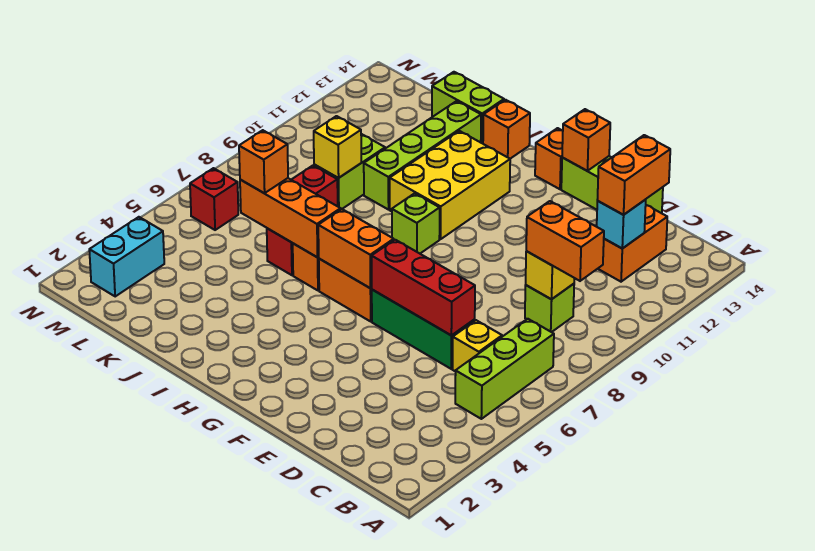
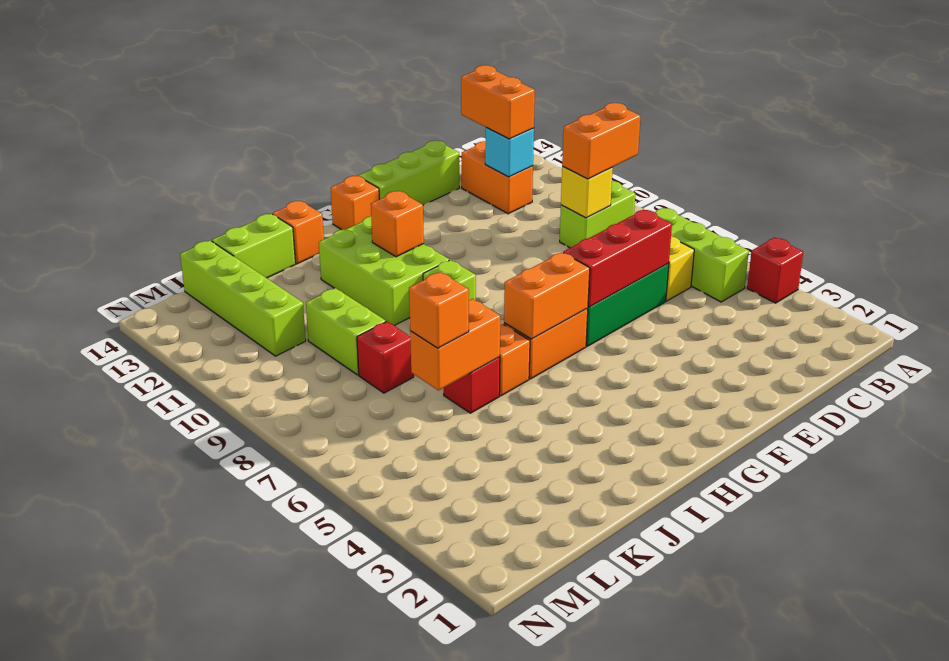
lime brick C9 level 1 -> lime brick B9:C9 level 1
orange brick F14 level 2 -> orange brick H11 level 2
yellow brick H10:I12 level 1 -> lime brick H10:I12 level 1
orange brick I6:K6 level 2 -> orange brick J6:K6 level 2
lime brick J10:J13 level 1 -> lime brick L11:L14 level 1
yellow brick K9 level 2 -> none
cyan brick M2:M3 level 1 -> none
red brick M6 level 1 -> red brick A4 level 1

